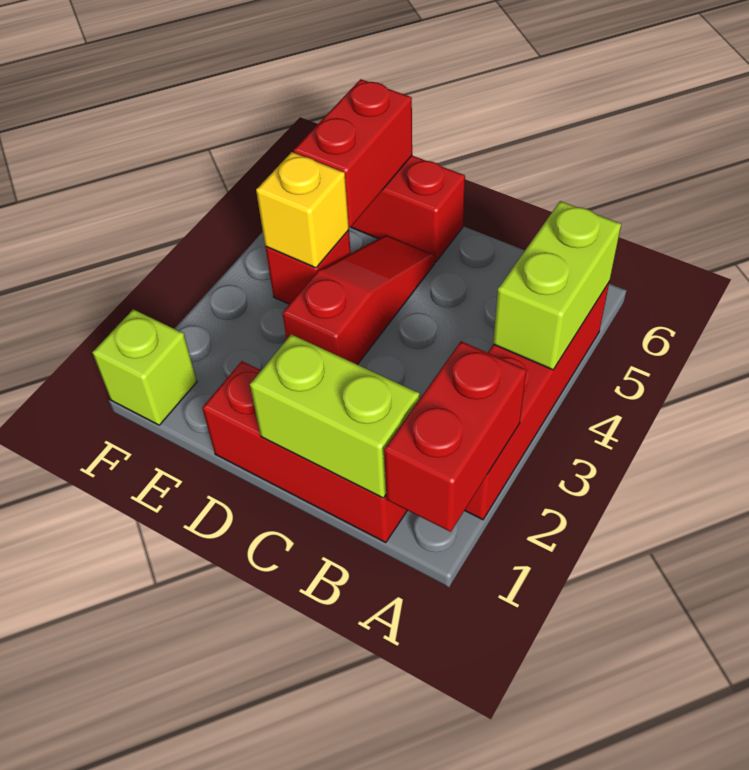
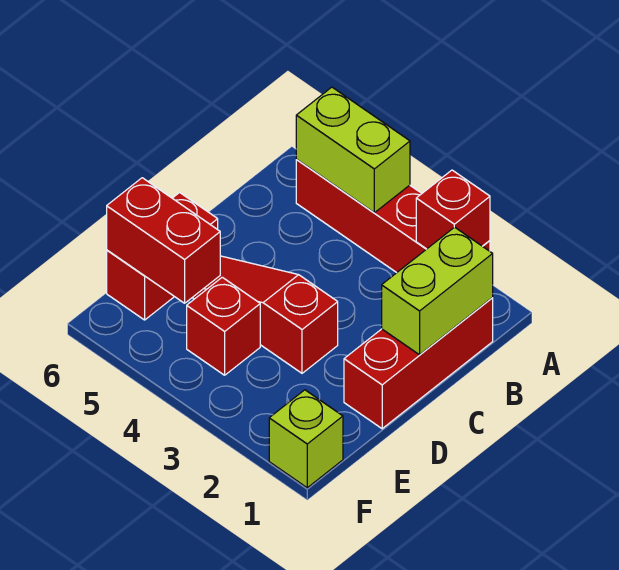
red brick A1:A2 level 2 -> red brick A2 level 2
yellow brick E4 level 2 -> none

